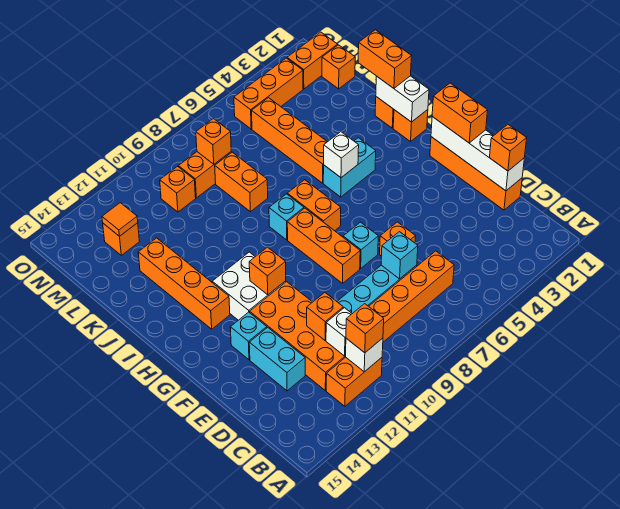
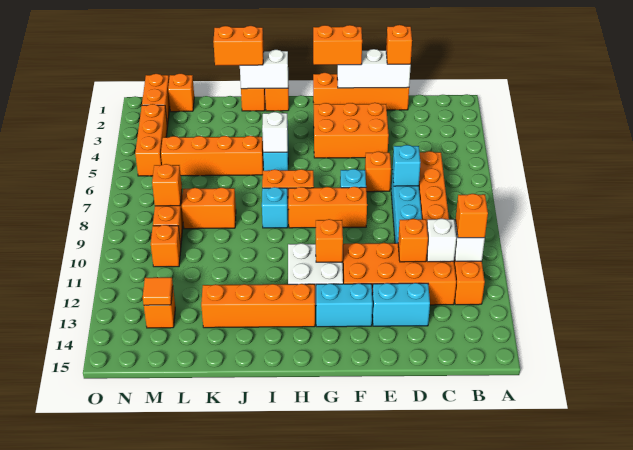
white brick D1:G1 level 2 -> white brick D1:F1 level 2
none -> orange brick E3:G4 level 1
cyan brick F13 level 1 -> cyan brick F13:G13 level 1

